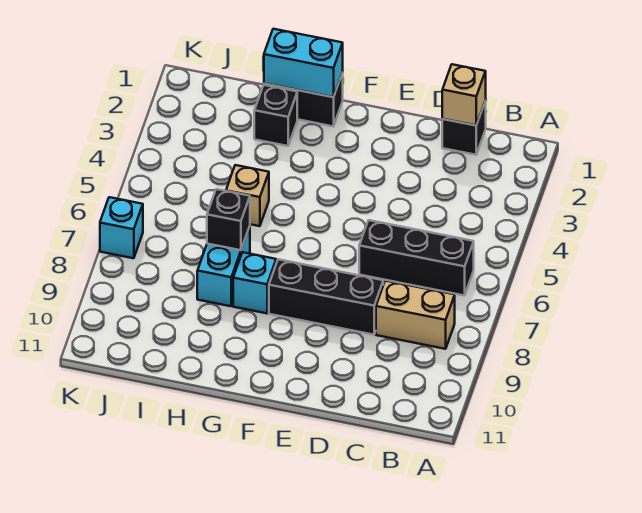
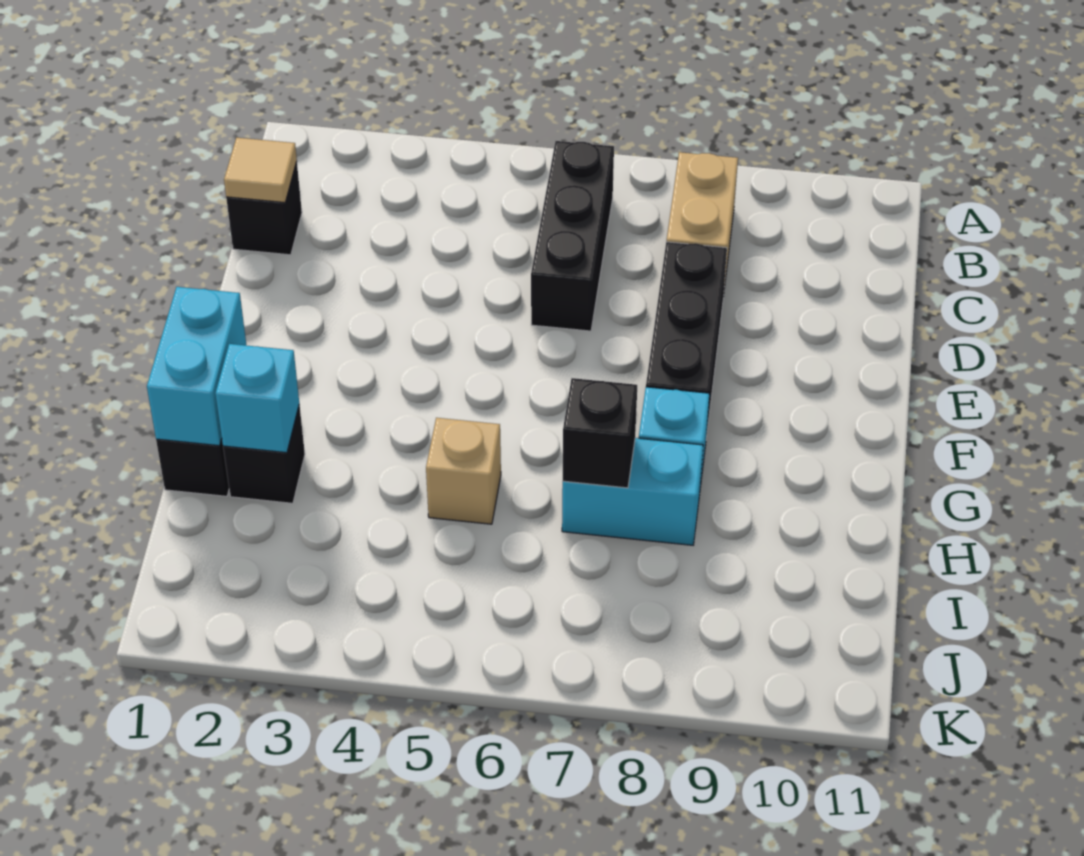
tan brick C1 level 2 -> tan tile C1 level 2
cyan brick K7 level 1 -> cyan brick H2 level 2

